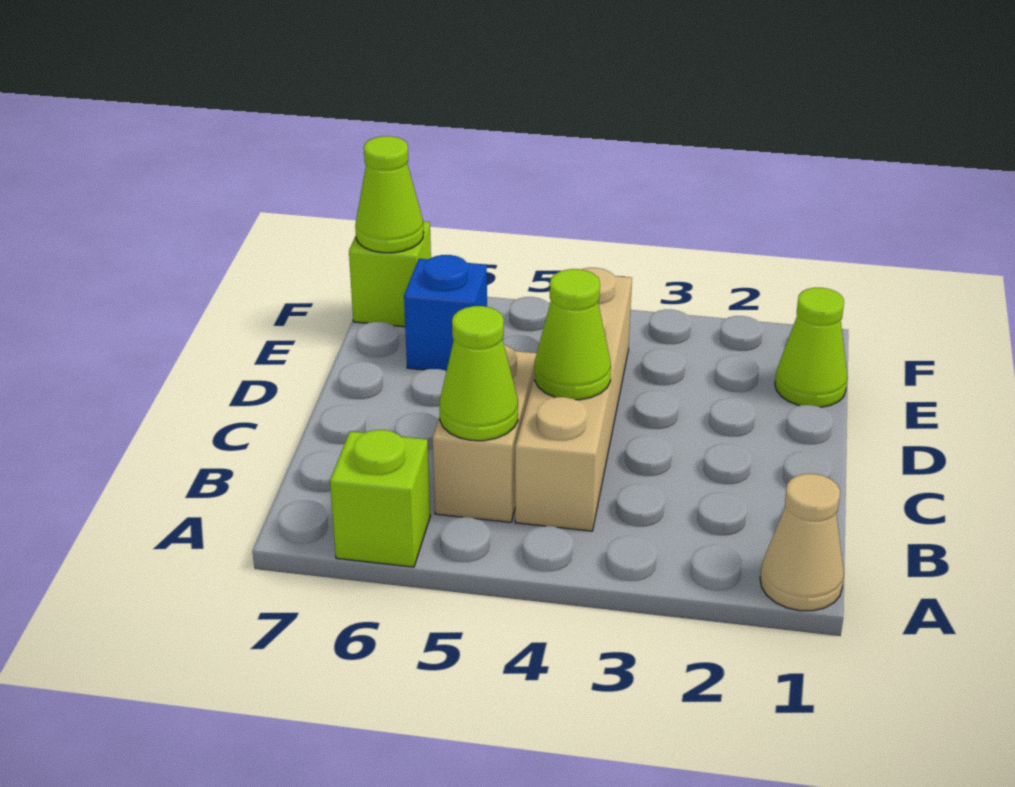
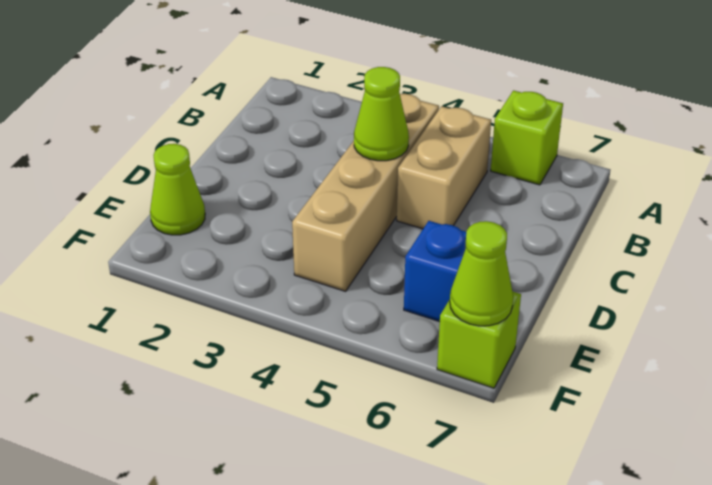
tan cone A1 level 1 -> none
lime cone B5 level 2 -> none

